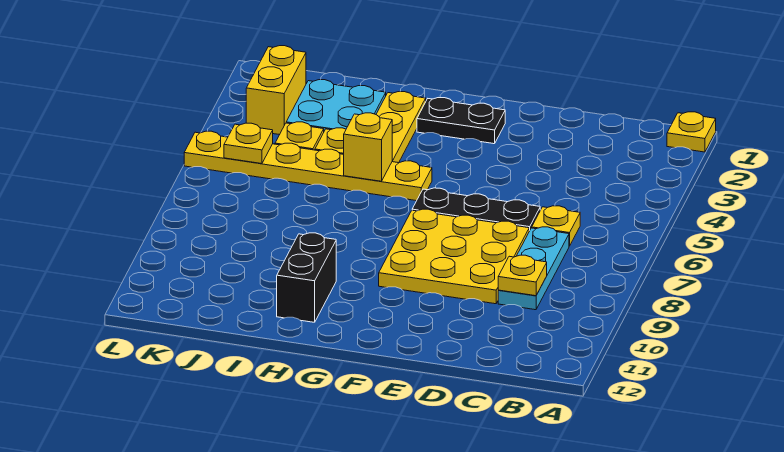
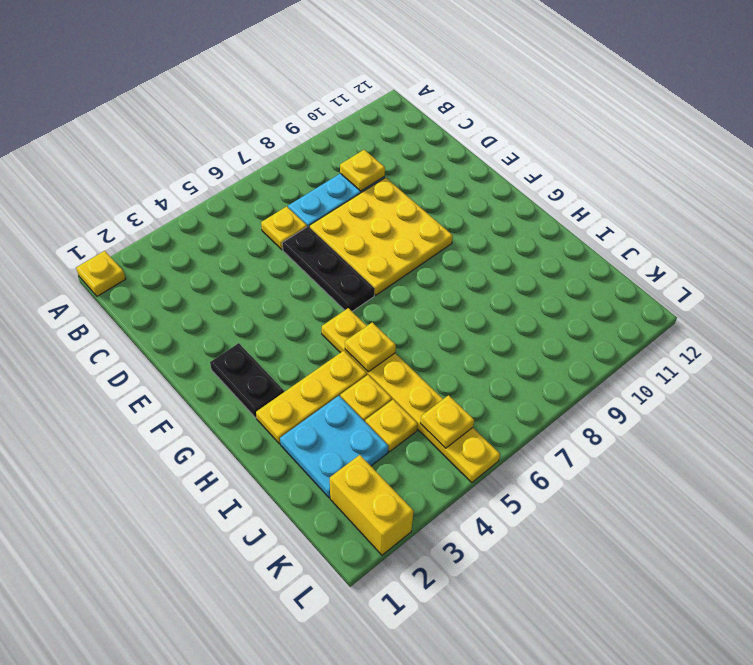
yellow brick H5 level 2 -> yellow plate H5 level 2
black brick H10:H11 level 1 -> none
yellow brick K2:K3 level 1 -> yellow brick K2:L2 level 1

